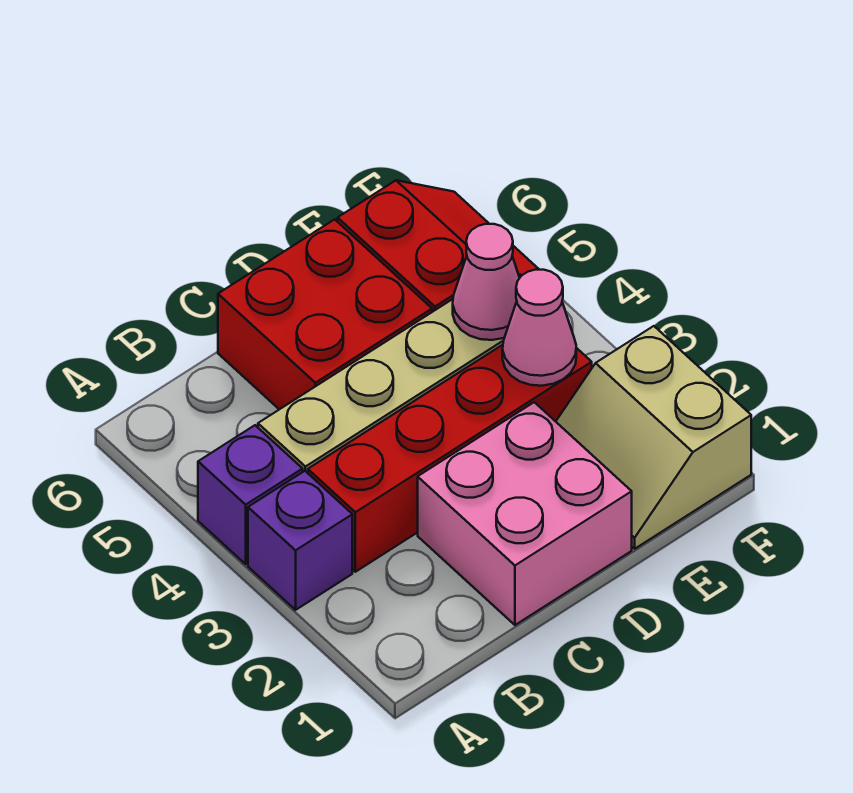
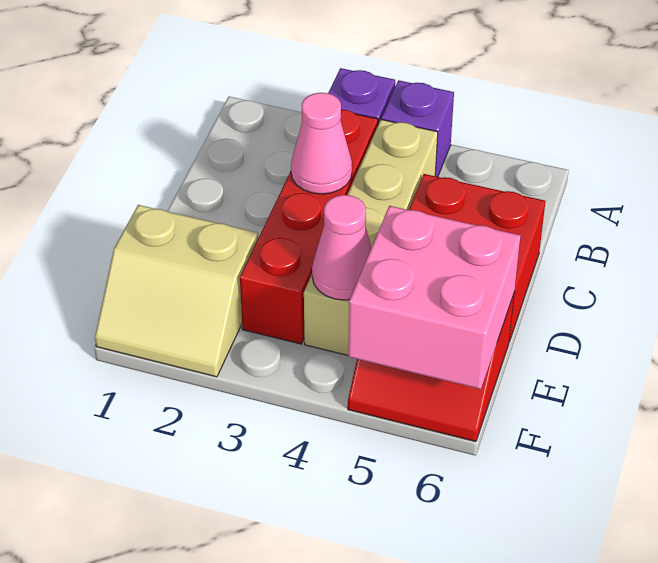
pink brick C1:D2 level 1 -> pink brick E5:F6 level 2
tan slope E1:F2 level 1 top F -> tan slope E1:F2 level 1 top E
pink cone E3 level 2 -> pink cone C3 level 2

